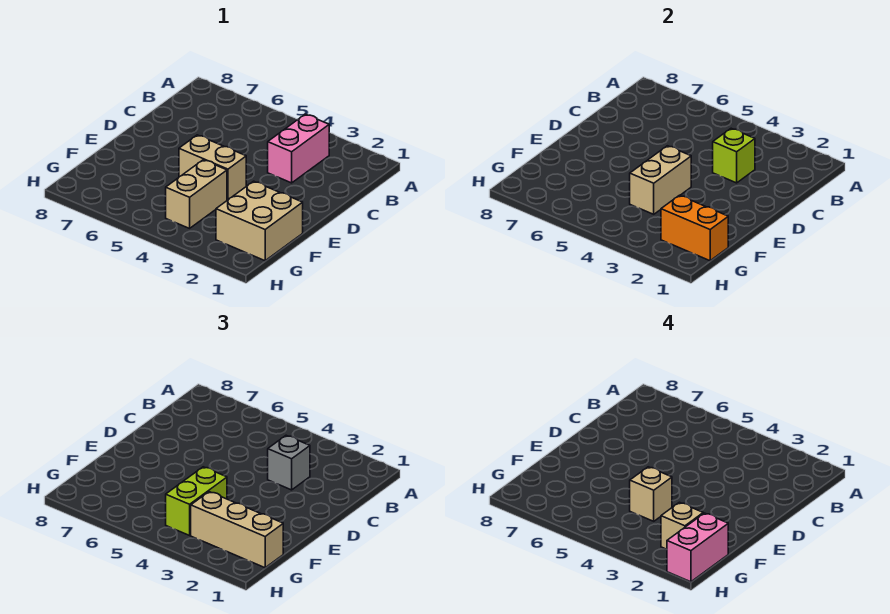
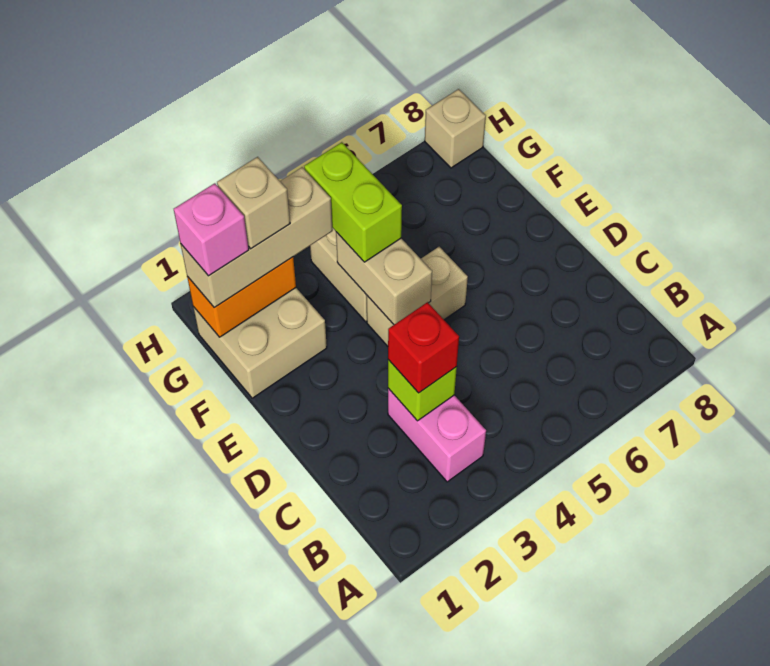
grey brick C3 level 3 -> red brick C3 level 3
tan brick F4 level 4 -> tan brick H8 level 1
pink brick G1:H1 level 4 -> pink brick G1 level 4

